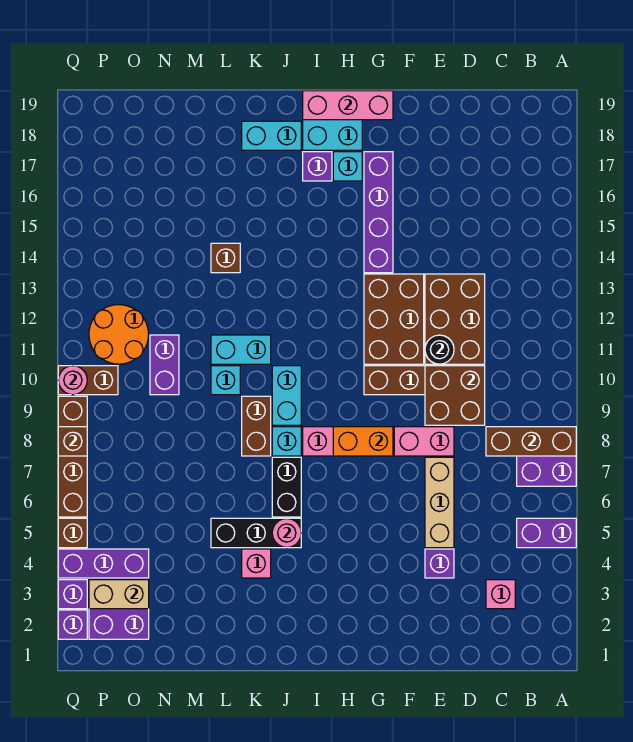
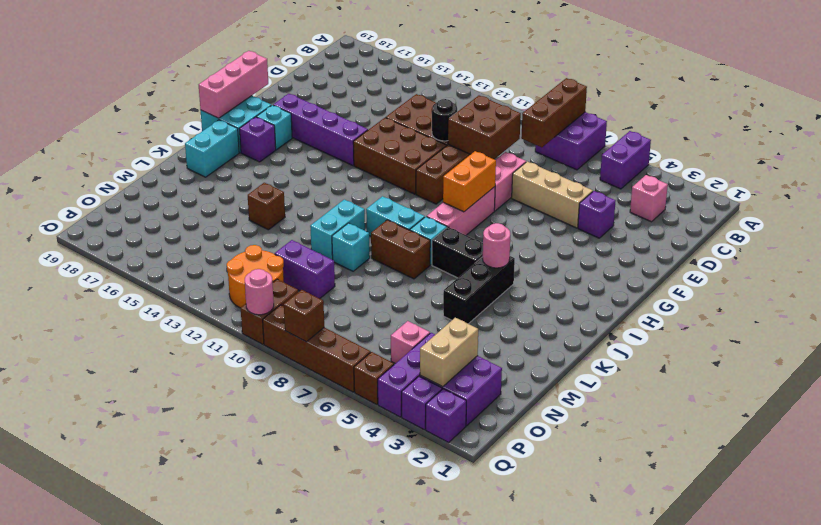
pink brick K4 level 1 -> pink brick O5 level 1

